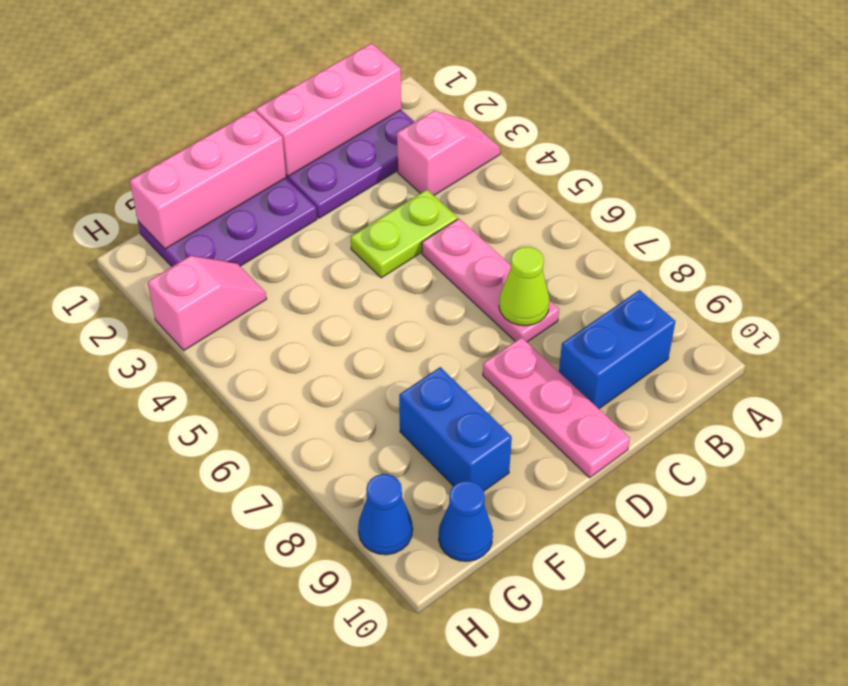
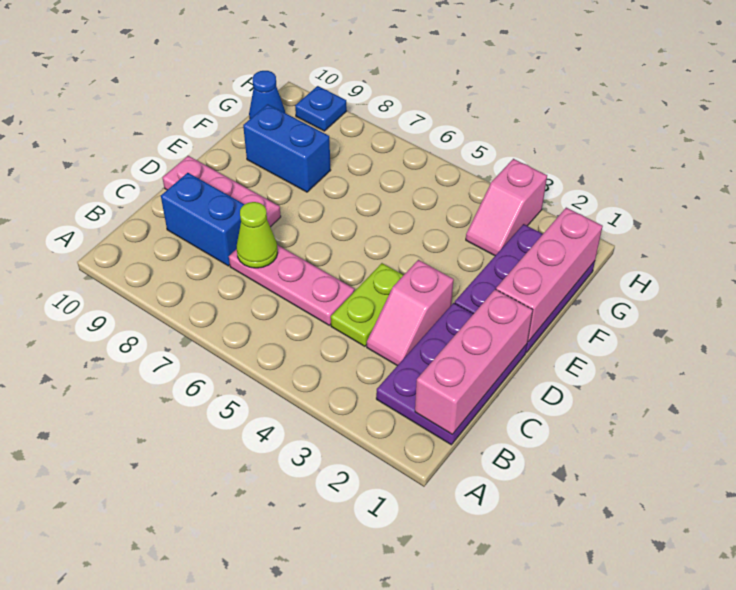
pink slope A3:B3 level 1 top B -> pink slope C3:D3 level 1 top D
blue brick B9:C9 level 1 -> blue brick C8:C9 level 1
blue cone H9 level 1 -> blue plate H9 level 1

